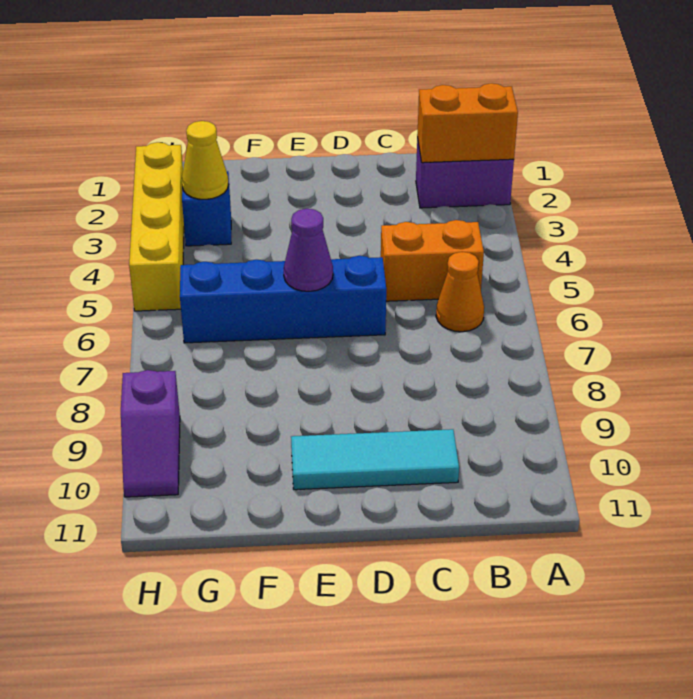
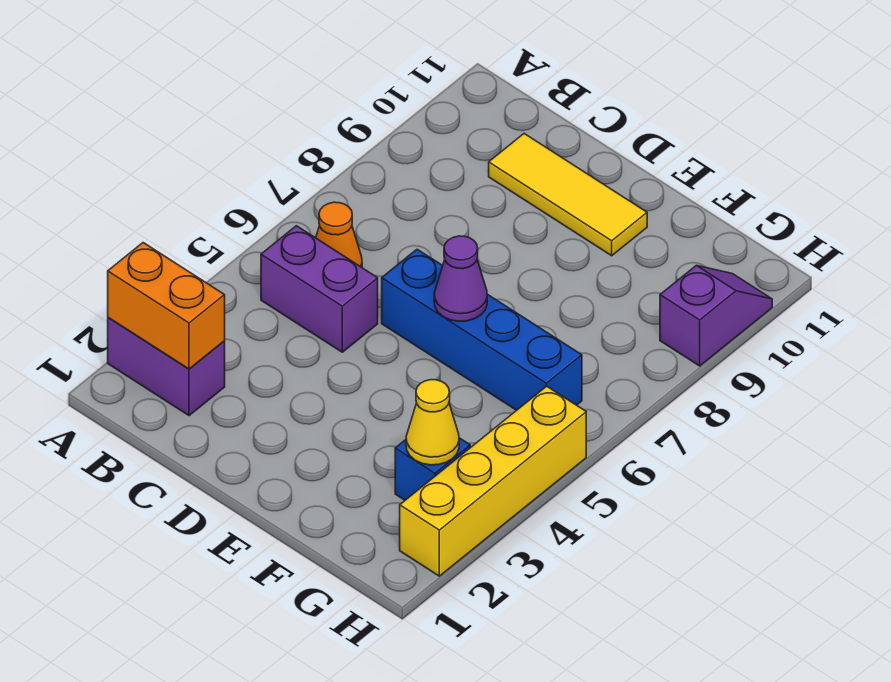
orange brick B5:C5 level 1 -> purple brick B5:C5 level 1
cyan tile C10:E10 level 1 -> yellow tile C10:E10 level 1

